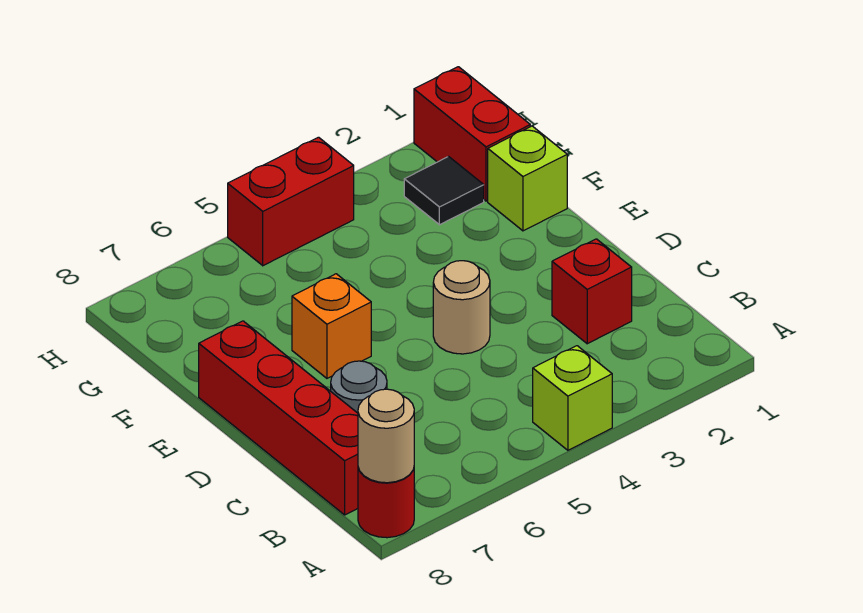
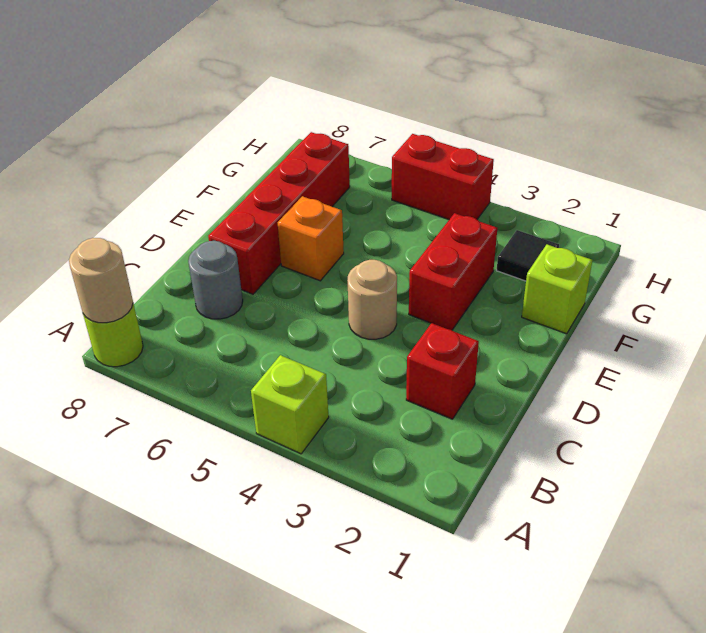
red round brick A8 level 1 -> lime round brick A8 level 1
red brick B8:E8 level 1 -> red brick D7:G7 level 1
red brick G1:H1 level 1 -> red brick E3:F3 level 1

